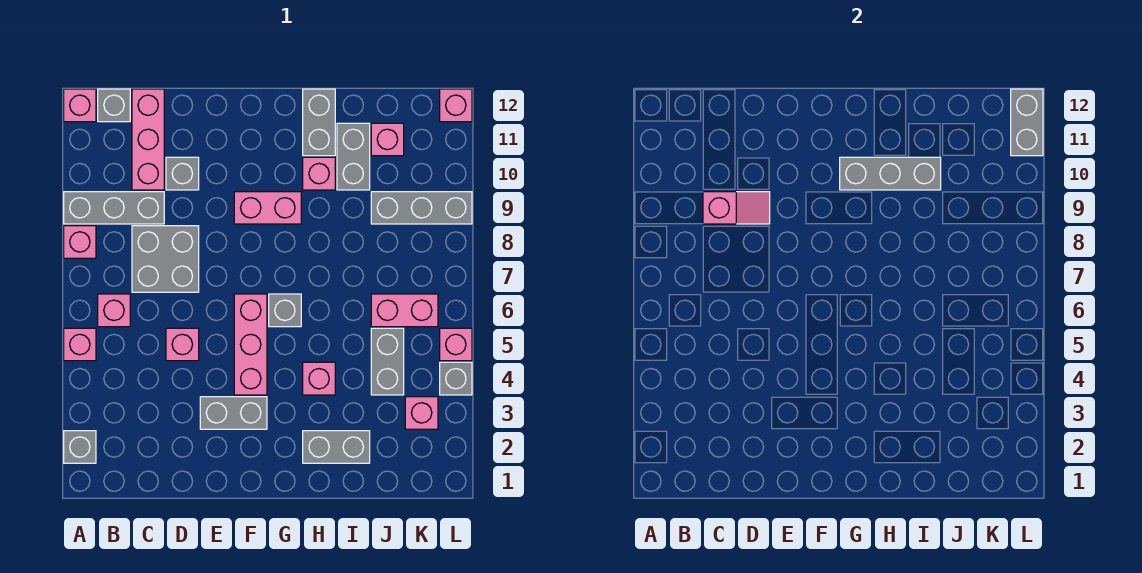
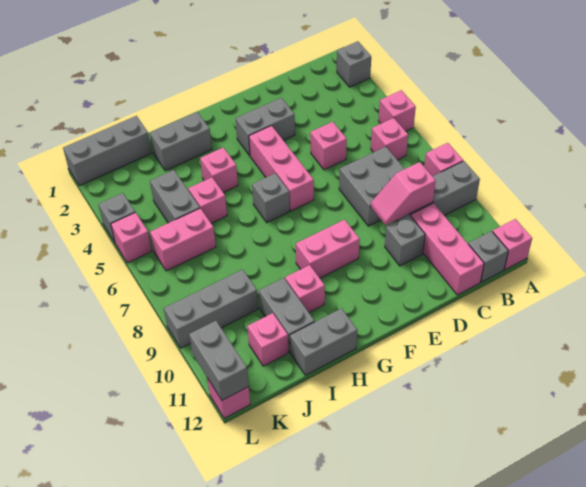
grey brick G10:I10 level 2 -> grey brick J1:L1 level 1
grey brick H11:H12 level 1 -> grey brick H12:I12 level 1
pink brick K3 level 1 -> pink brick I5 level 1

